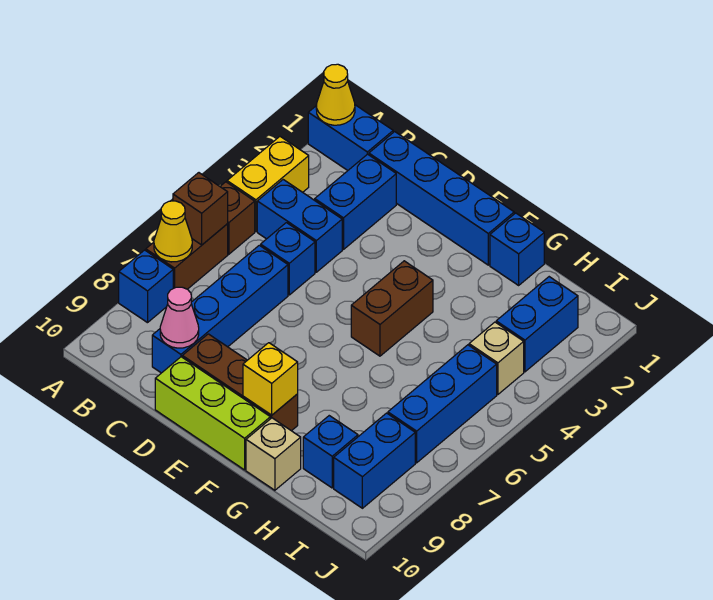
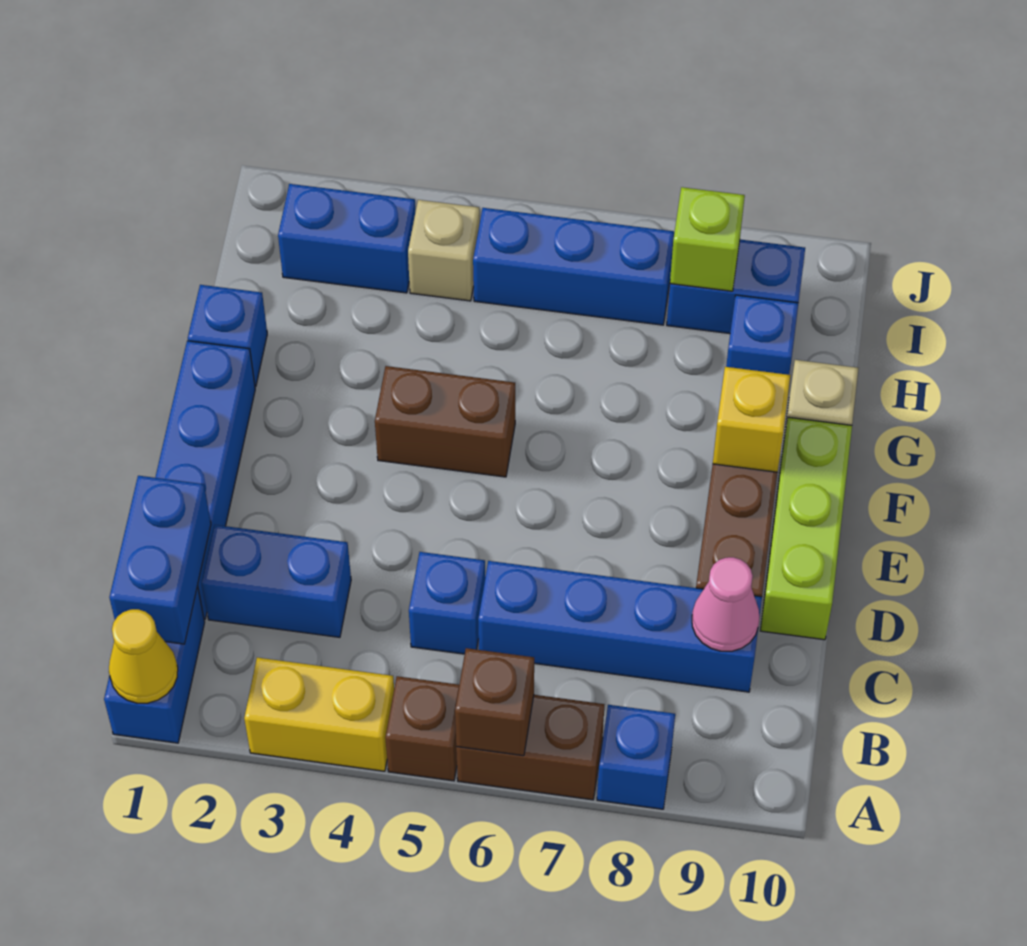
yellow cone A7 level 2 -> none
blue brick B4:C4 level 1 -> blue brick B1:C1 level 2
none -> lime brick I8 level 2

